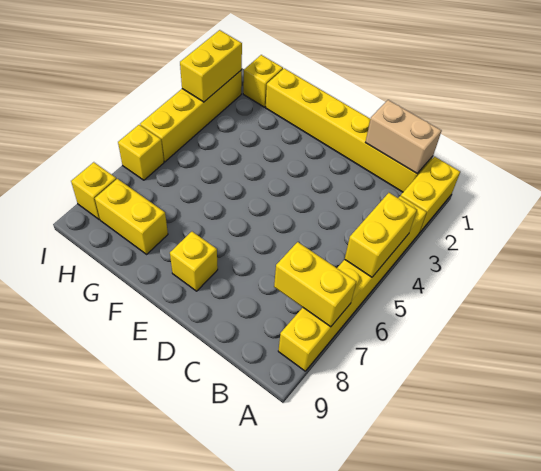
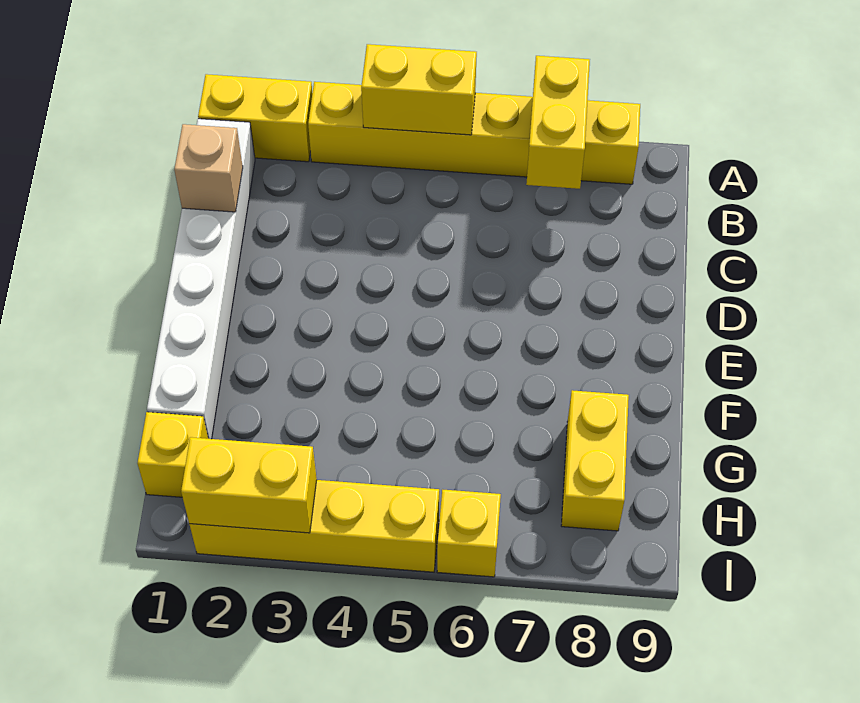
yellow brick B1:G1 level 1 -> white brick B1:G1 level 1
tan brick B1:C1 level 2 -> tan brick C1 level 2
yellow brick E8 level 1 -> none
yellow brick I8 level 1 -> none

